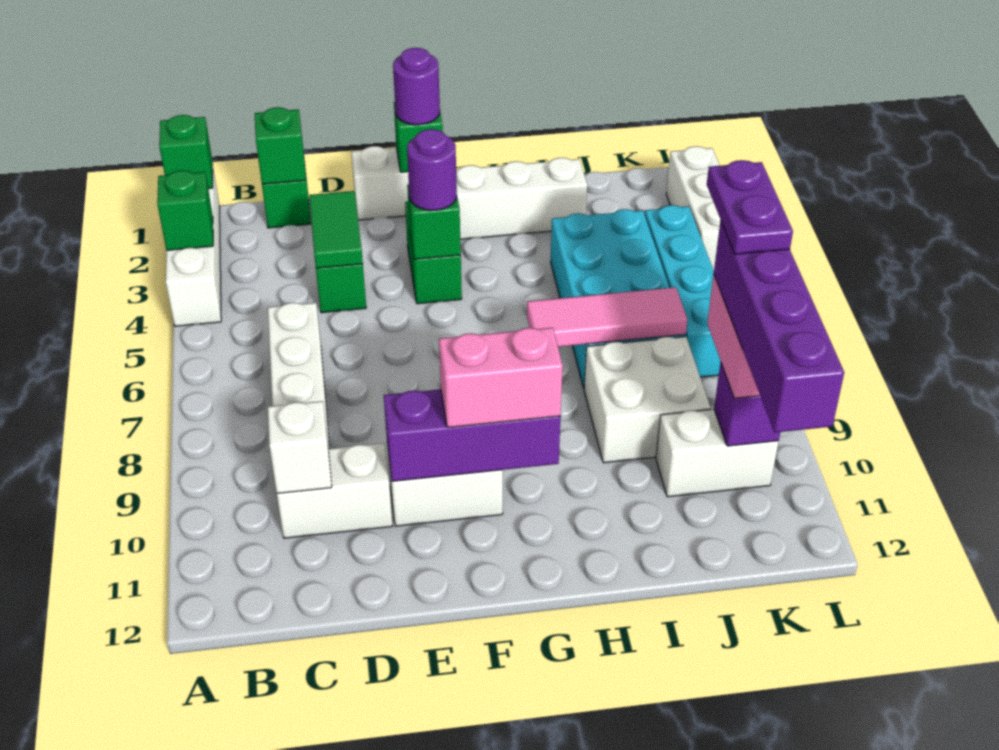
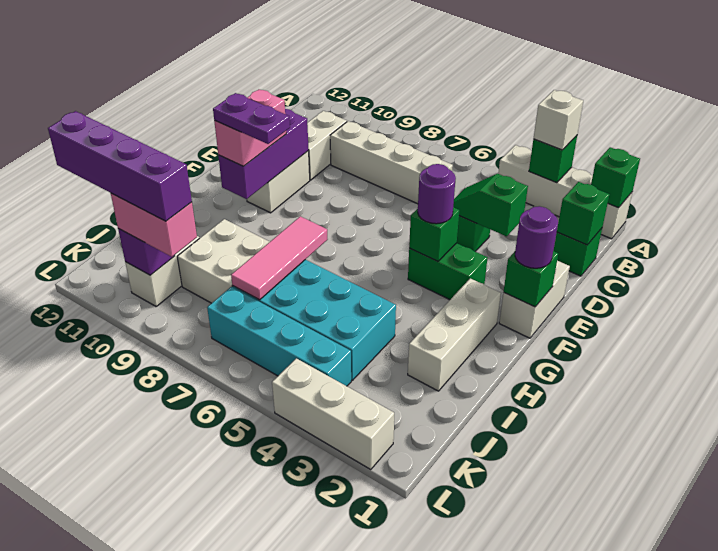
white brick C10 level 2 -> white brick A3 level 3
green tile D3:D4 level 2 -> green slope D3:D4 level 2 top 3
purple plate K8:K9 level 5 -> purple plate G9:G10 level 4

